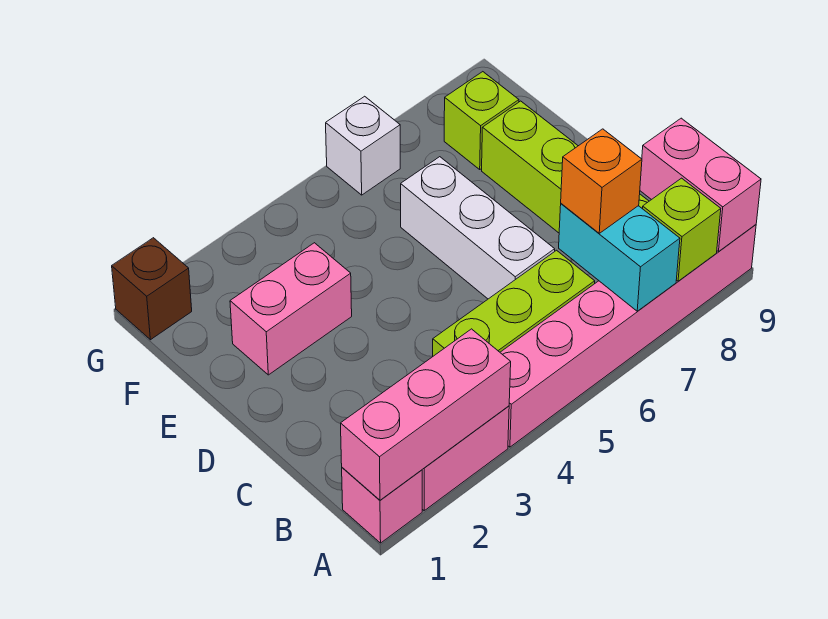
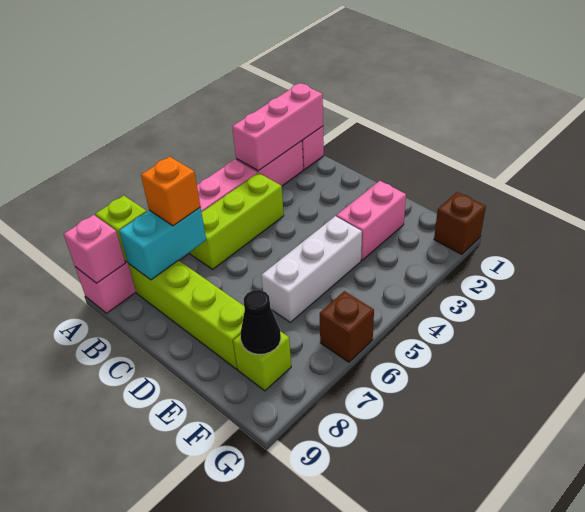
cyan brick A7:B7 level 2 -> cyan brick B7:B8 level 2
pink brick A9:B9 level 2 -> pink brick A9 level 2
white brick C6:E6 level 1 -> white brick E4:E6 level 1
none -> black cone F8 level 2
white brick G6 level 1 -> brown brick G6 level 1

